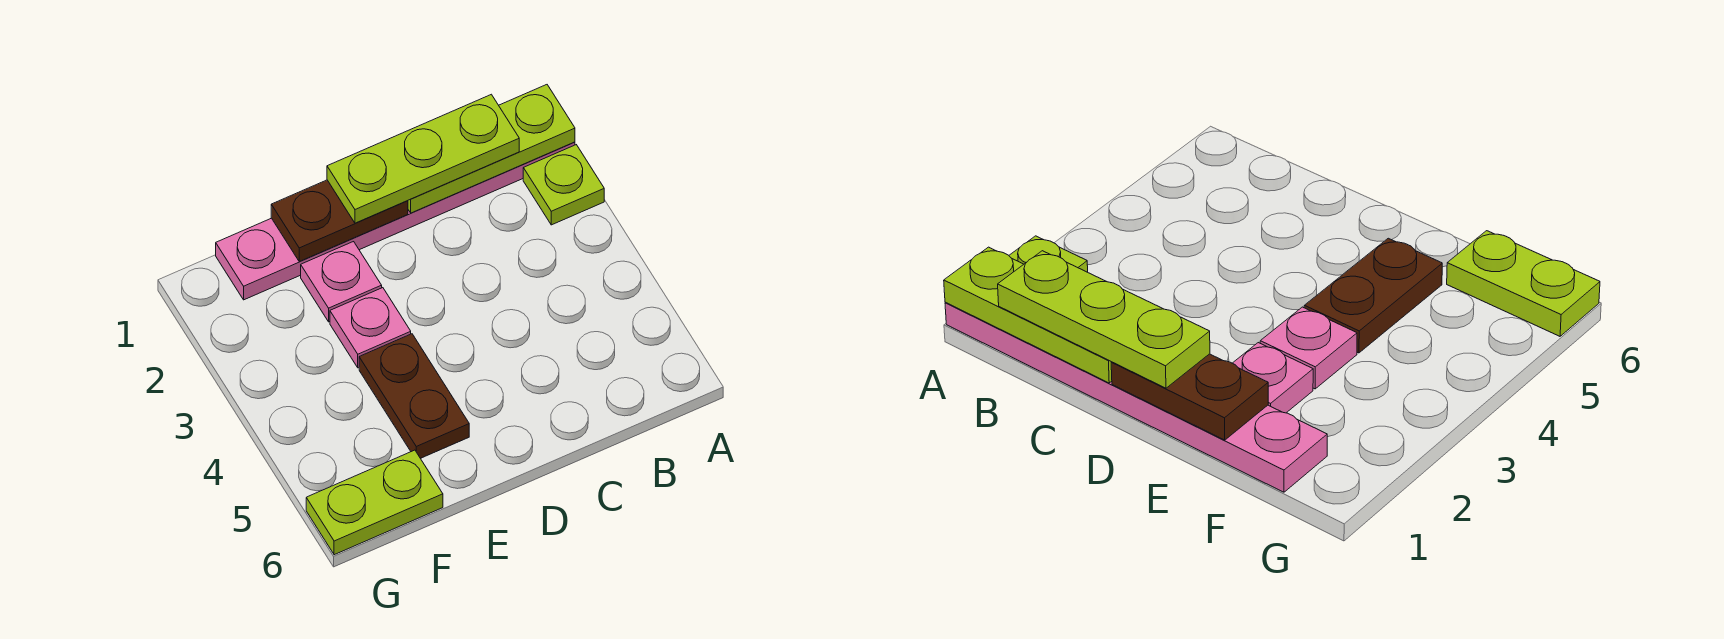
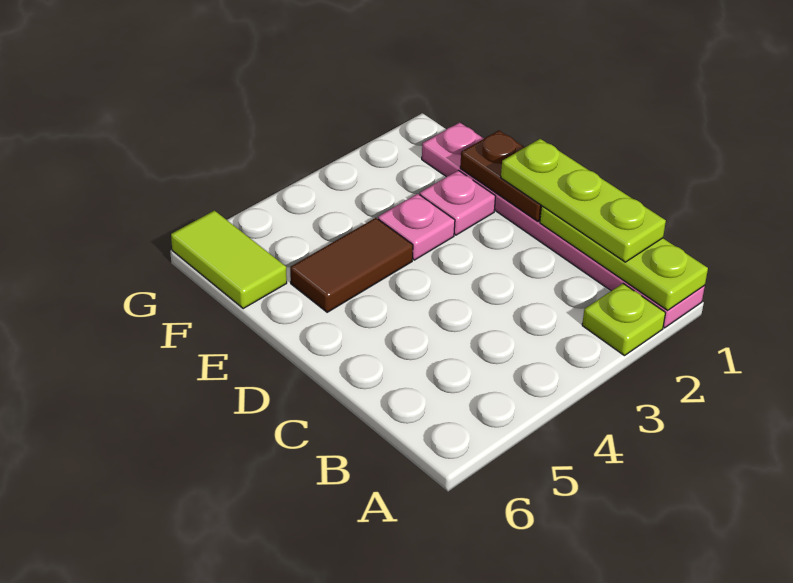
brown plate E4:E5 level 1 -> brown tile E4:E5 level 1
lime plate F6:G6 level 1 -> lime tile F6:G6 level 1

